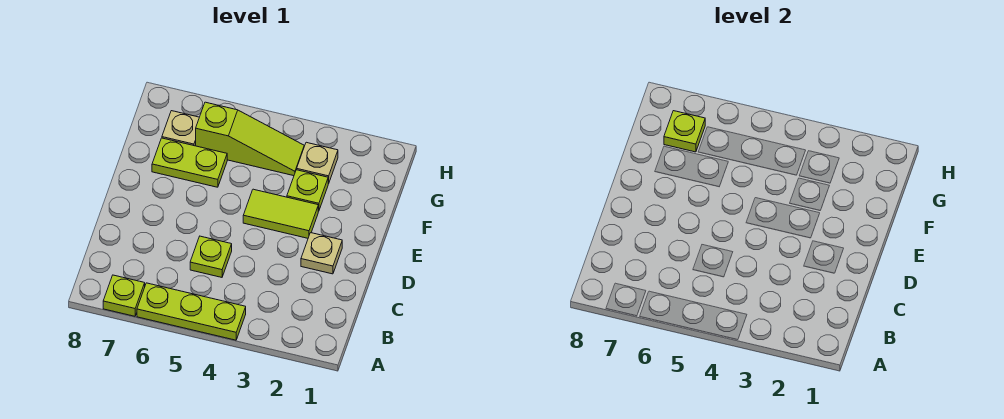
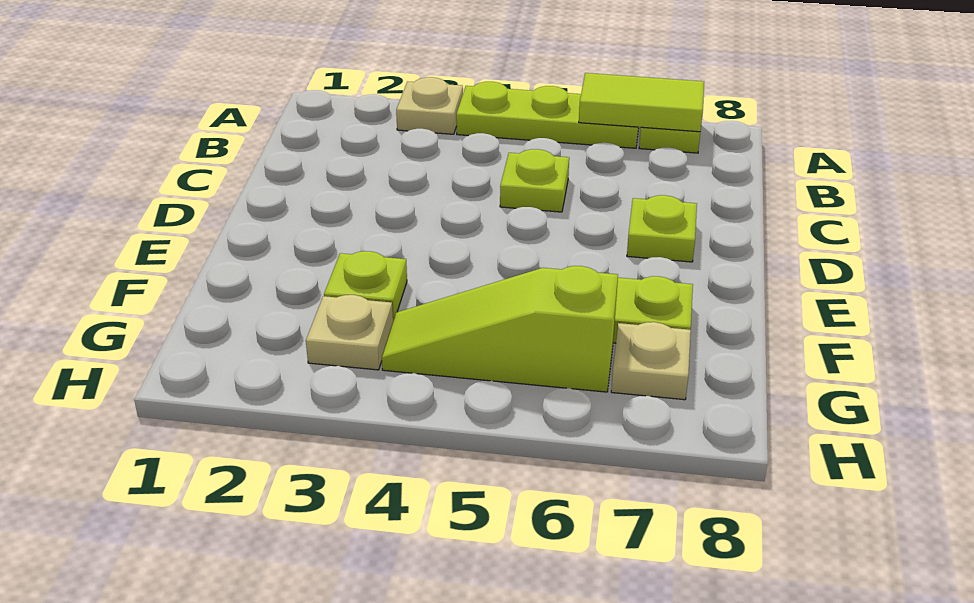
tan plate D2 level 1 -> tan plate A3 level 1
lime tile E3:E4 level 1 -> lime tile A6:A7 level 2
lime plate G7 level 2 -> lime plate D7 level 1

